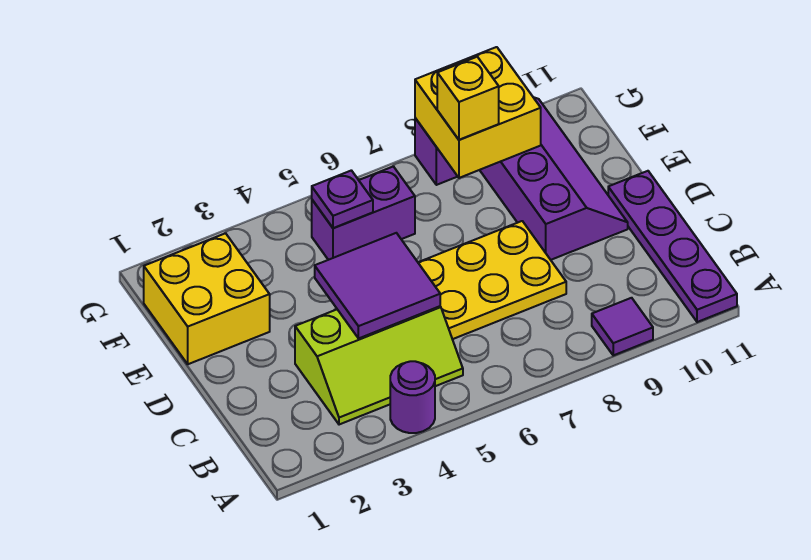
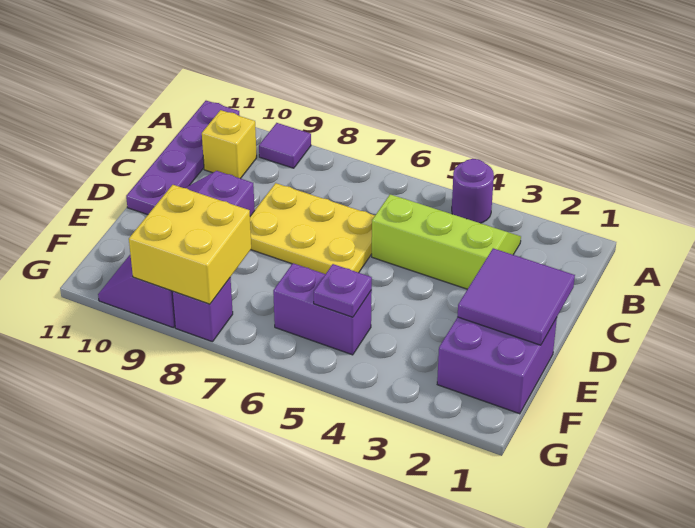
purple tile C4:D5 level 2 -> purple tile D1:E2 level 2
yellow brick E1:F2 level 1 -> purple brick E1:F2 level 1
yellow brick F8 level 3 -> yellow brick B10 level 1

